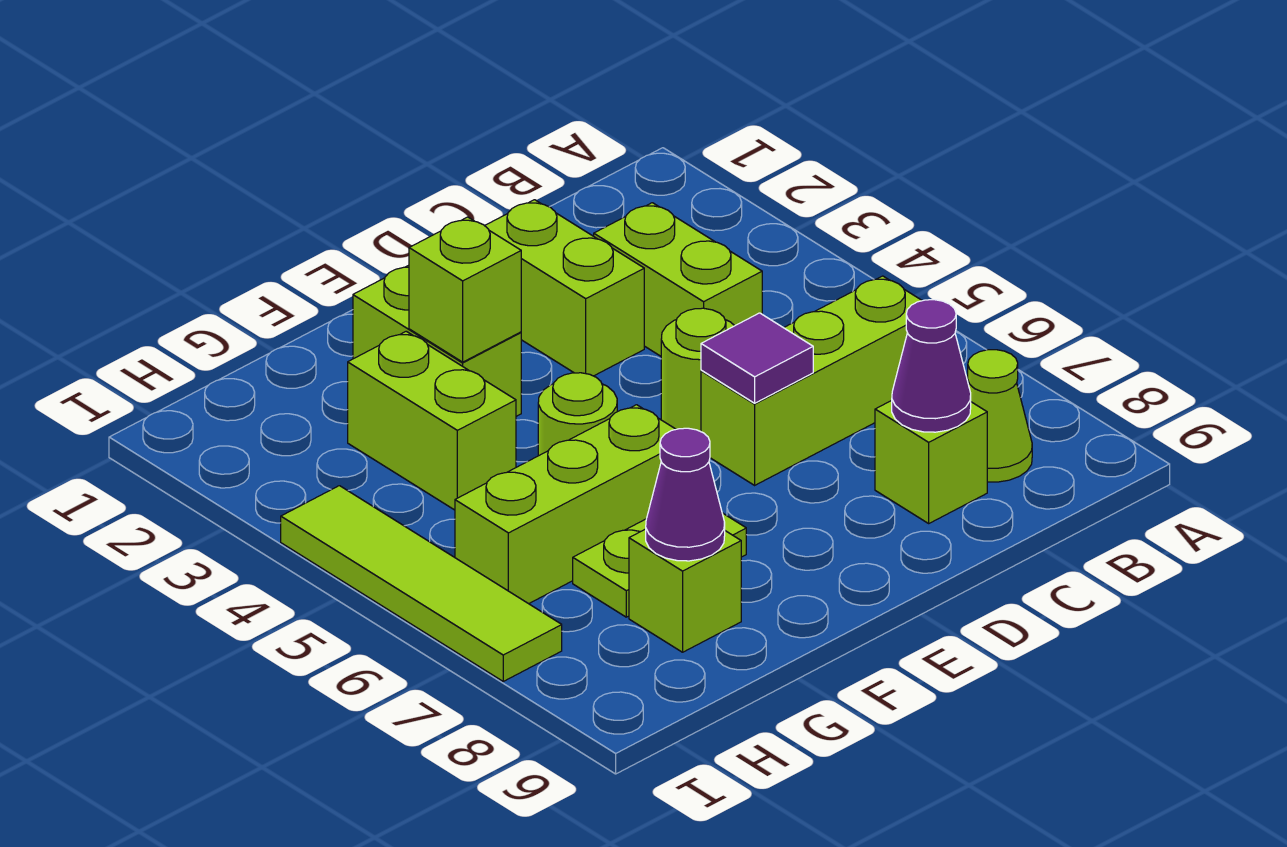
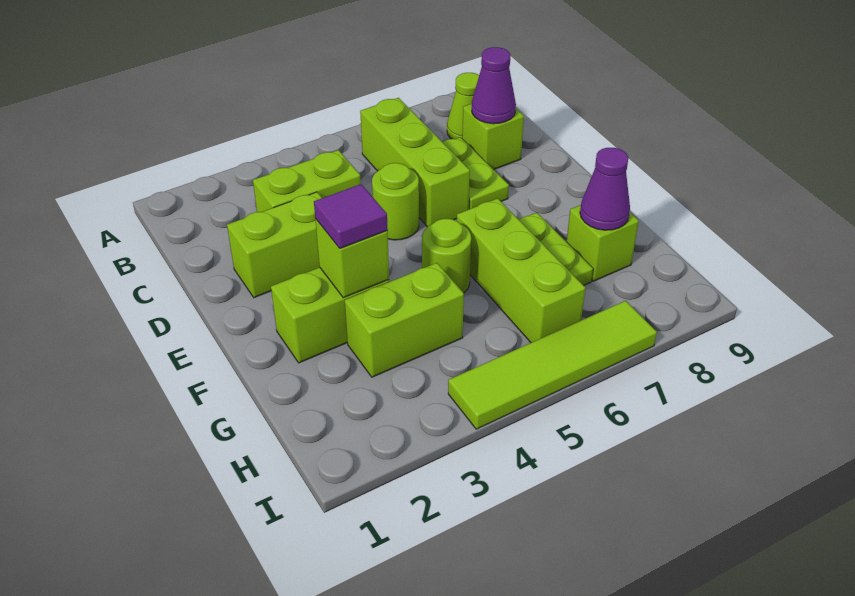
none -> lime plate C7:D7 level 1
purple tile D6 level 2 -> purple tile F3 level 3

